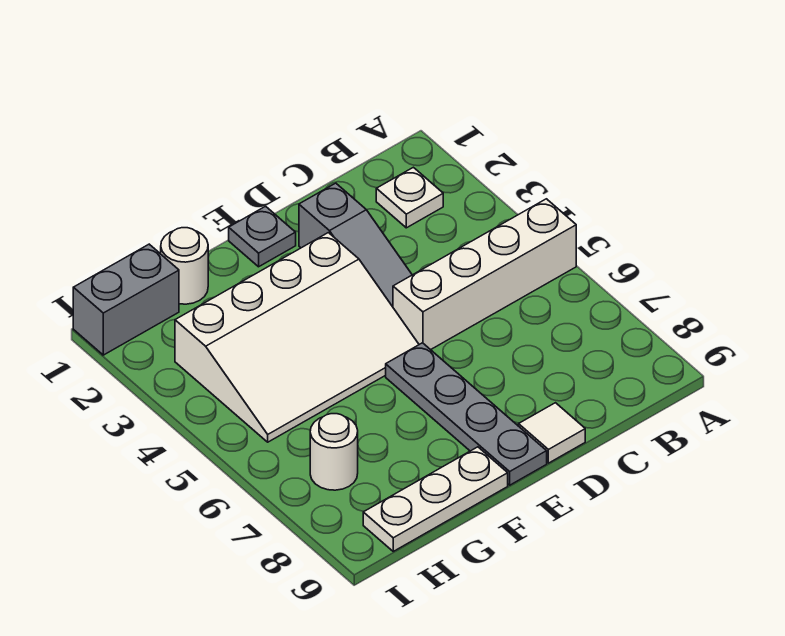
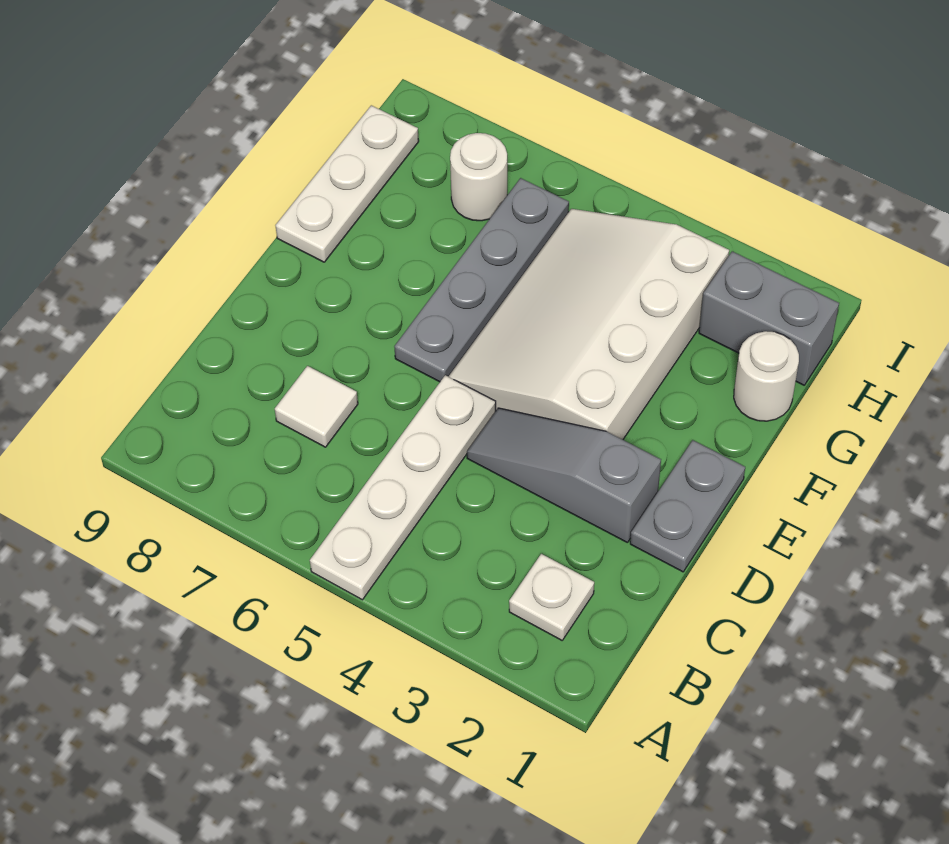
white brick A5:D5 level 1 -> white plate A5:D5 level 1
white tile D9 level 1 -> white tile C7 level 1
grey plate E1 level 1 -> grey plate D1:E1 level 1
grey plate E6:E9 level 1 -> grey plate E6:H6 level 1
grey brick H1:I1 level 1 -> grey brick H1:H2 level 1

